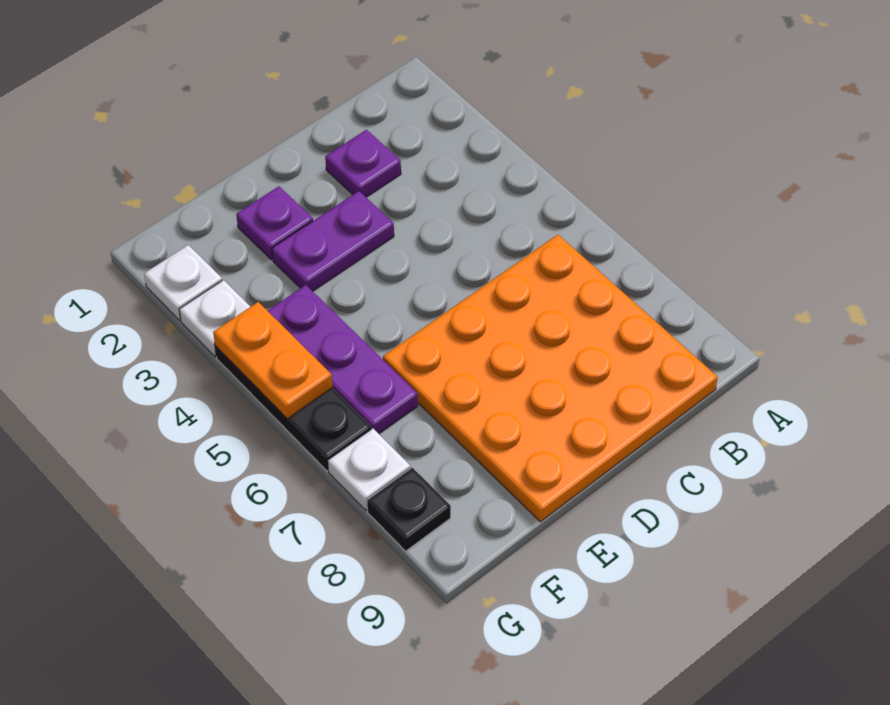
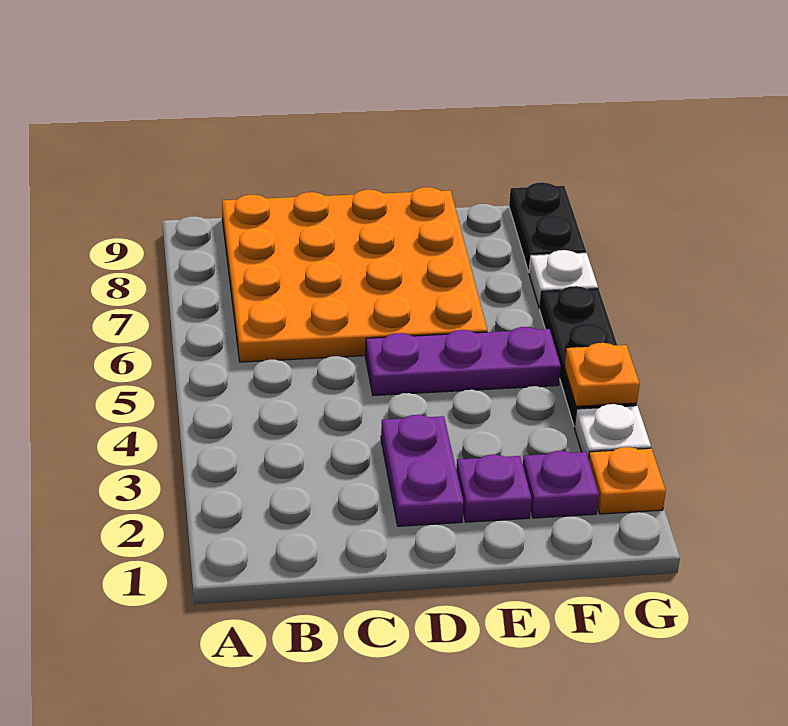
purple plate C2 level 1 -> purple plate F2 level 1
purple plate D3:E3 level 1 -> purple plate D2:D3 level 1
purple plate F4:F6 level 1 -> purple plate D5:F5 level 1
white plate G2 level 1 -> orange plate G2 level 1
orange plate G4:G5 level 2 -> orange plate G4 level 2
black plate G8 level 1 -> black plate G8:G9 level 1

